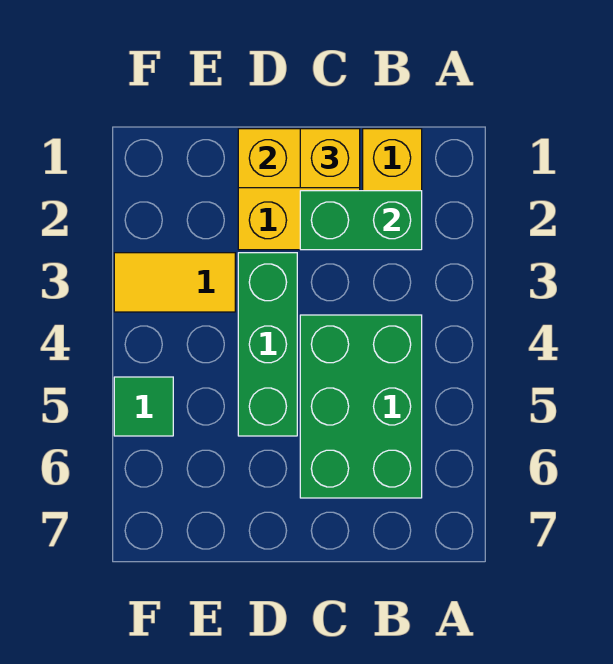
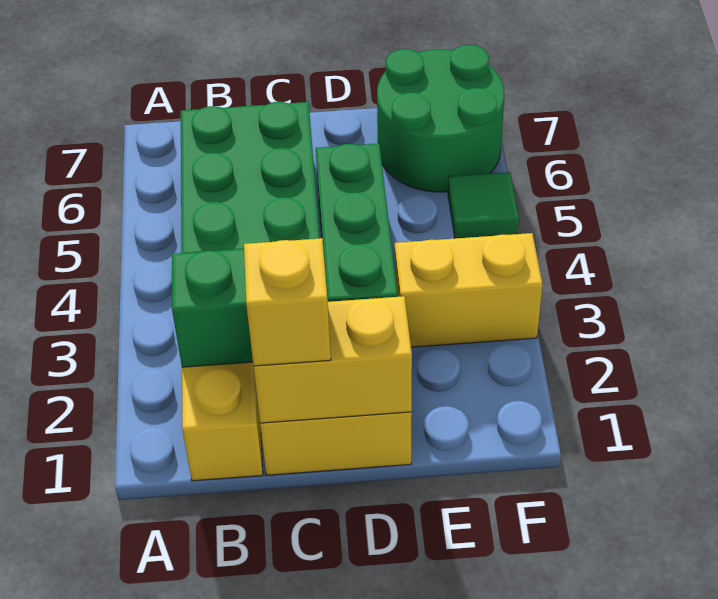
yellow tile E3:F3 level 1 -> yellow brick E3:F3 level 1
none -> green round brick E6:F7 level 1

